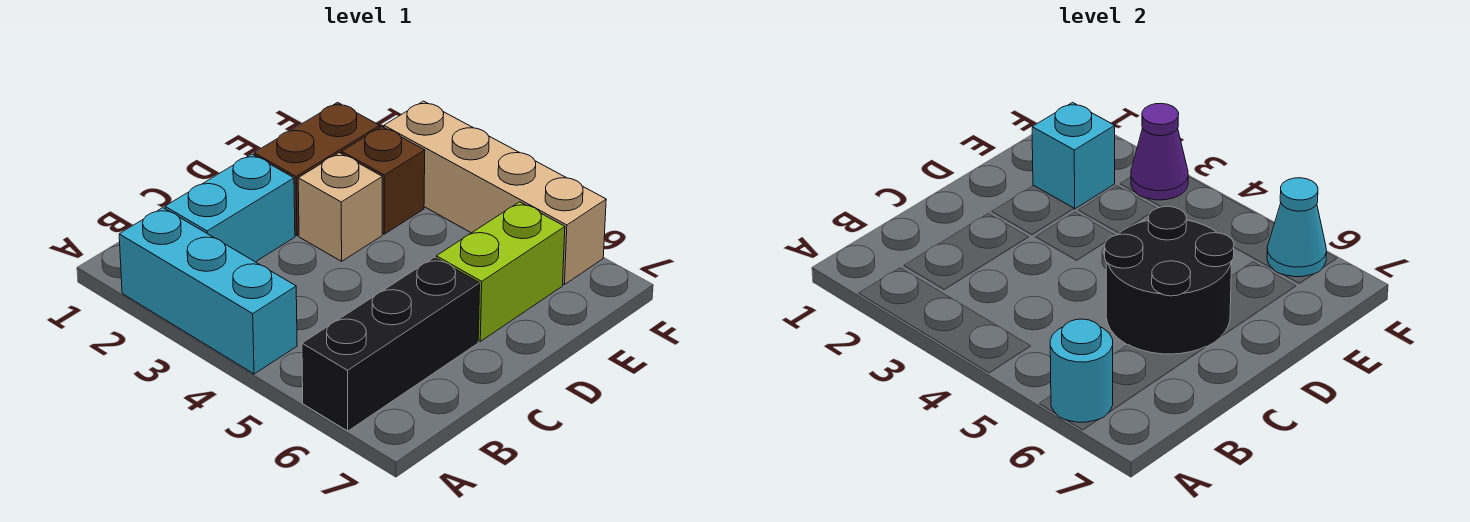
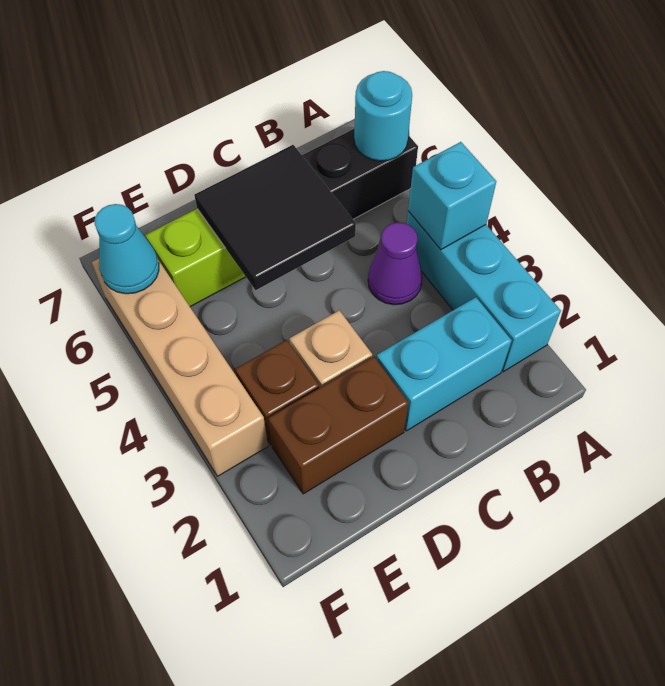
black round brick C5:D6 level 2 -> black tile C5:D6 level 2
cyan brick E2 level 2 -> cyan brick A4 level 2
purple cone F3 level 2 -> purple cone B4 level 1

